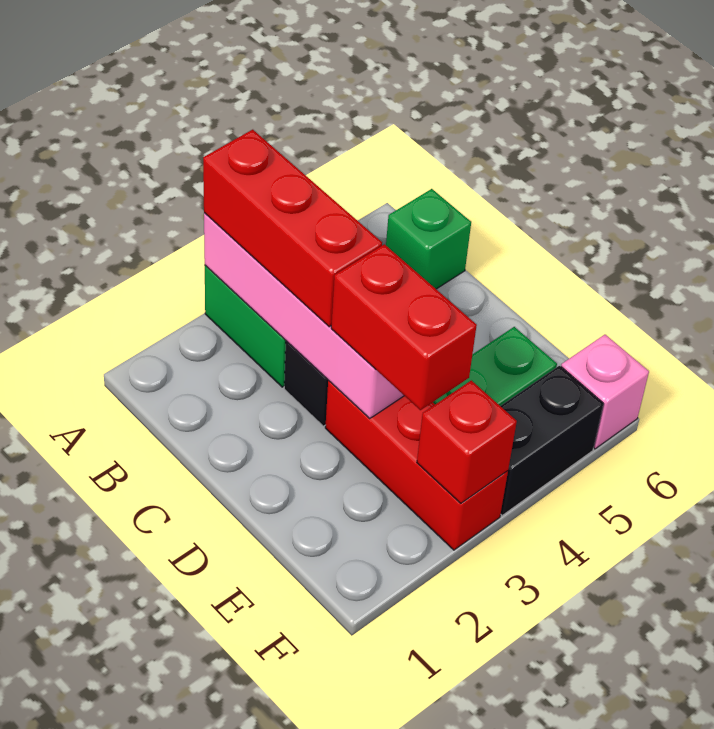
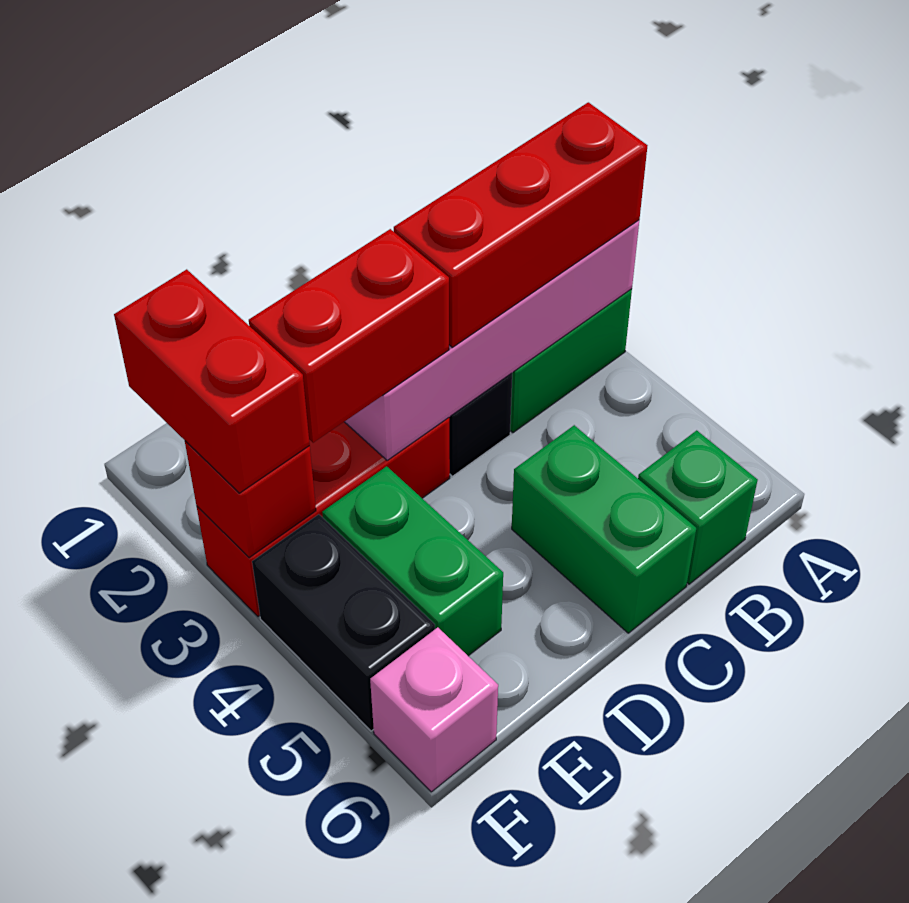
none -> green brick C5:C6 level 1
none -> red brick F2:F3 level 3

